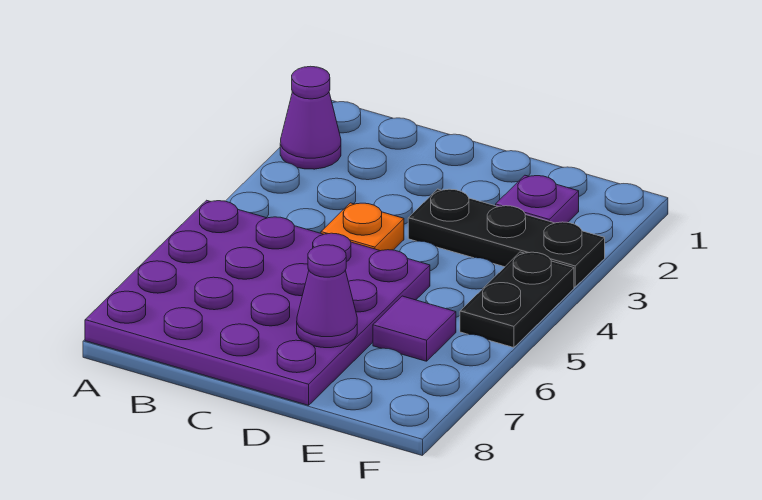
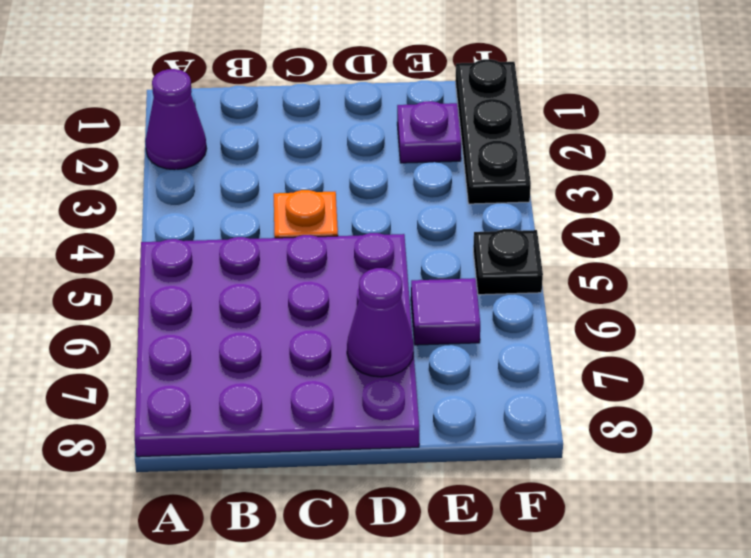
black plate D3:F3 level 1 -> black plate F1:F3 level 1
black plate F4:F5 level 1 -> black plate F5 level 1

